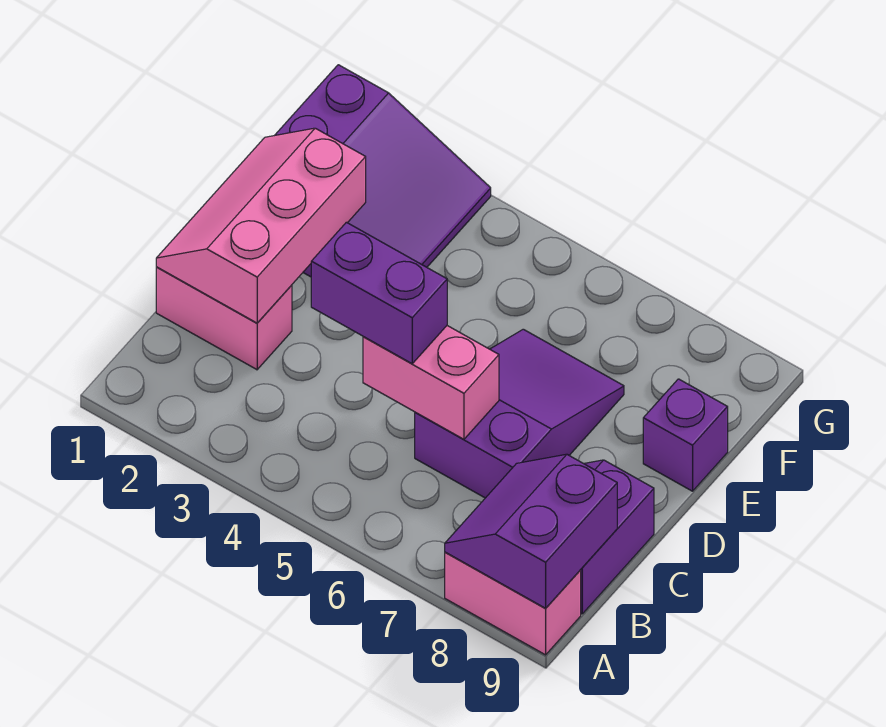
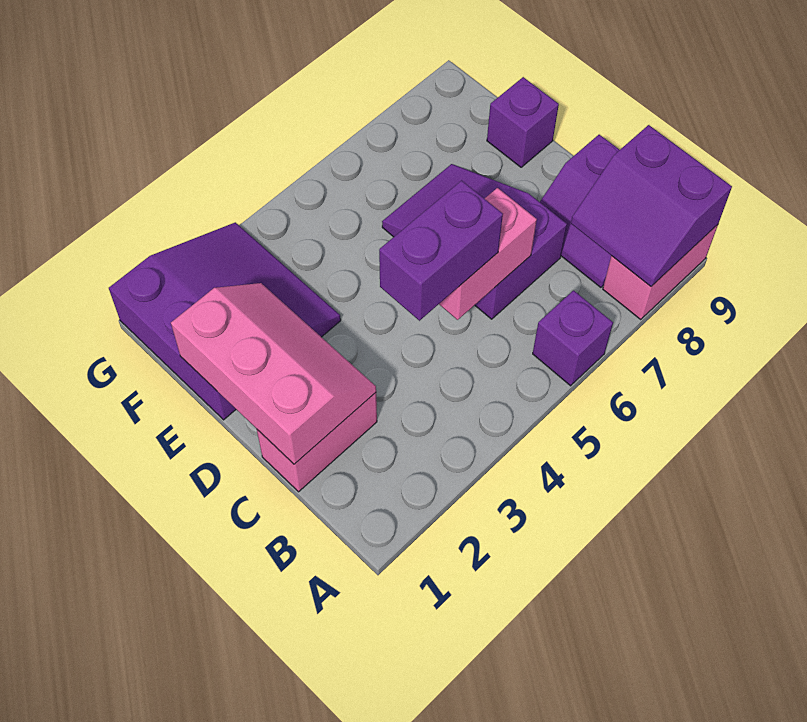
none -> purple brick A6 level 1
pink slope C1:E2 level 2 top 2 -> pink slope C1:E2 level 2 top 1

